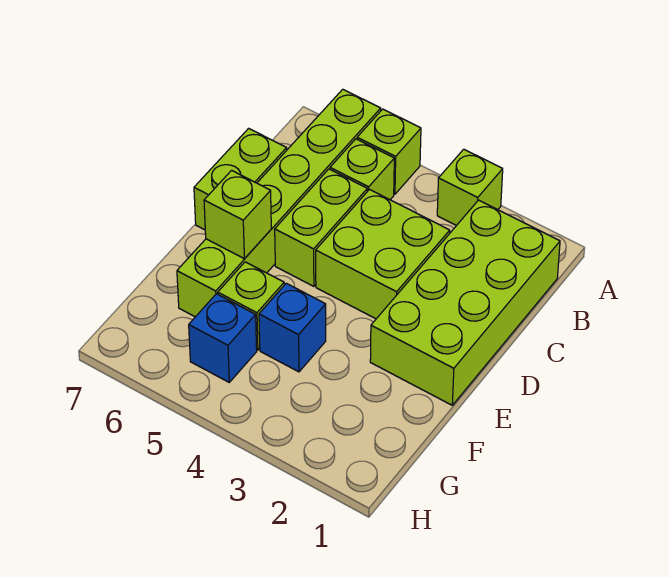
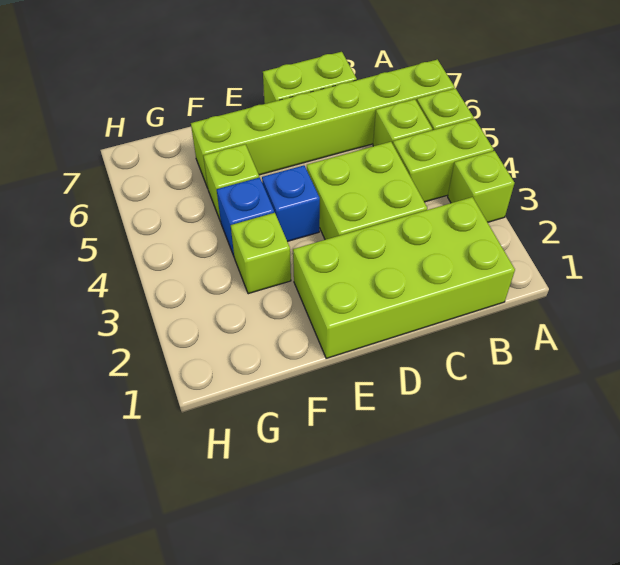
lime brick C5:D5 level 1 -> lime brick A4:B4 level 1
lime brick E6 level 2 -> lime brick F3 level 1
blue brick G5 level 1 -> blue brick E4 level 1

